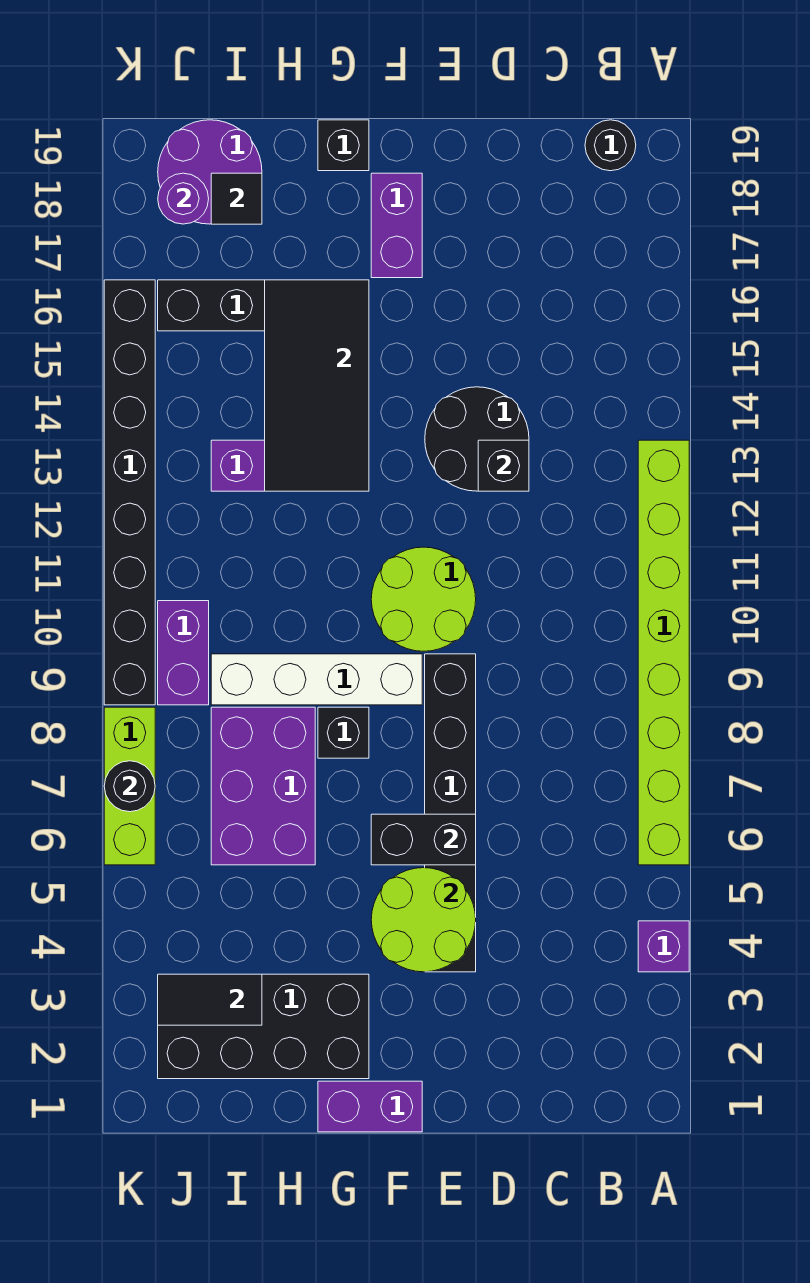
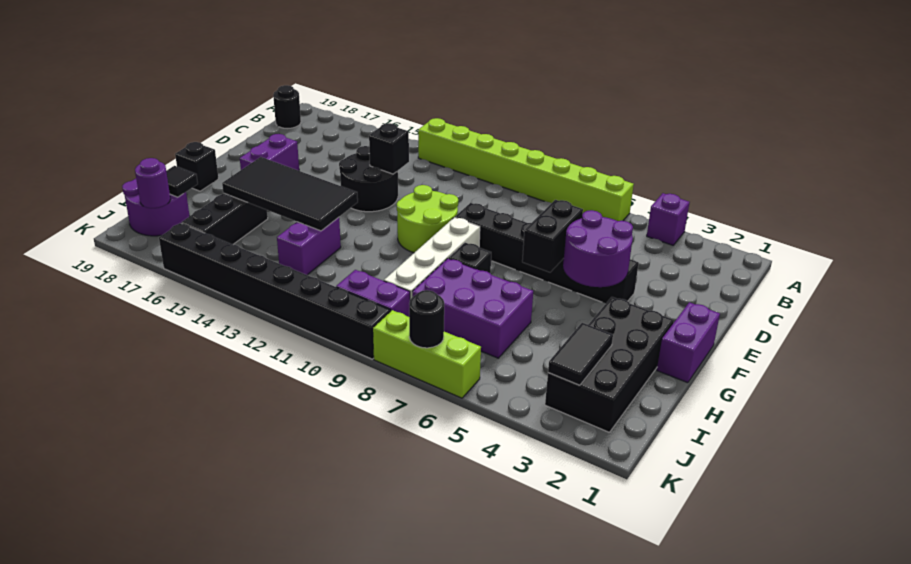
lime round brick E4:F5 level 2 -> purple round brick E4:F5 level 2
purple brick F17:F18 level 1 -> purple brick E17:F17 level 1

